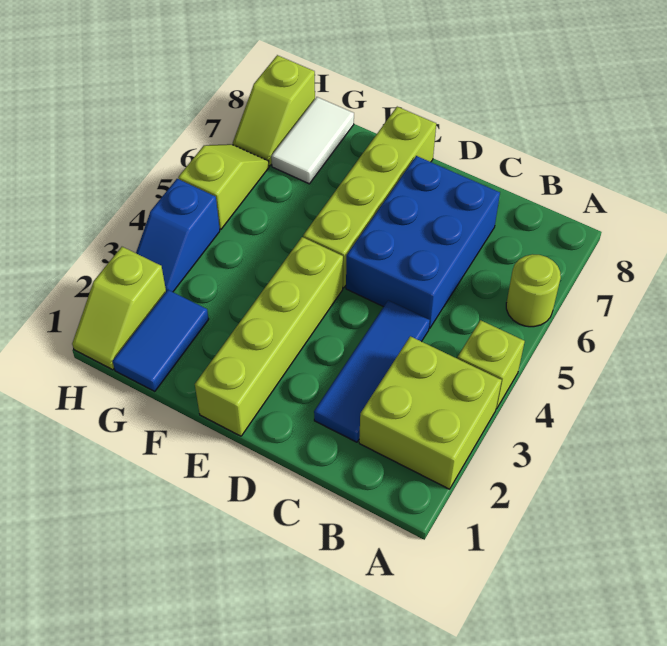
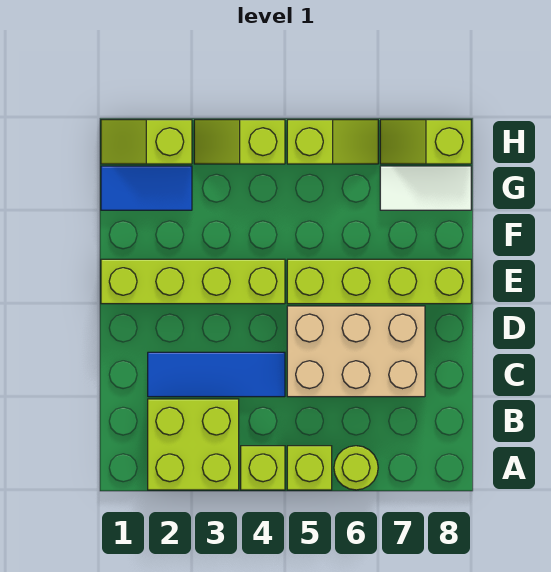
none -> lime brick A5 level 1
blue brick C5:D7 level 1 -> tan brick C5:D7 level 1
blue slope H3:H4 level 1 top 4 -> lime slope H3:H4 level 1 top 4

